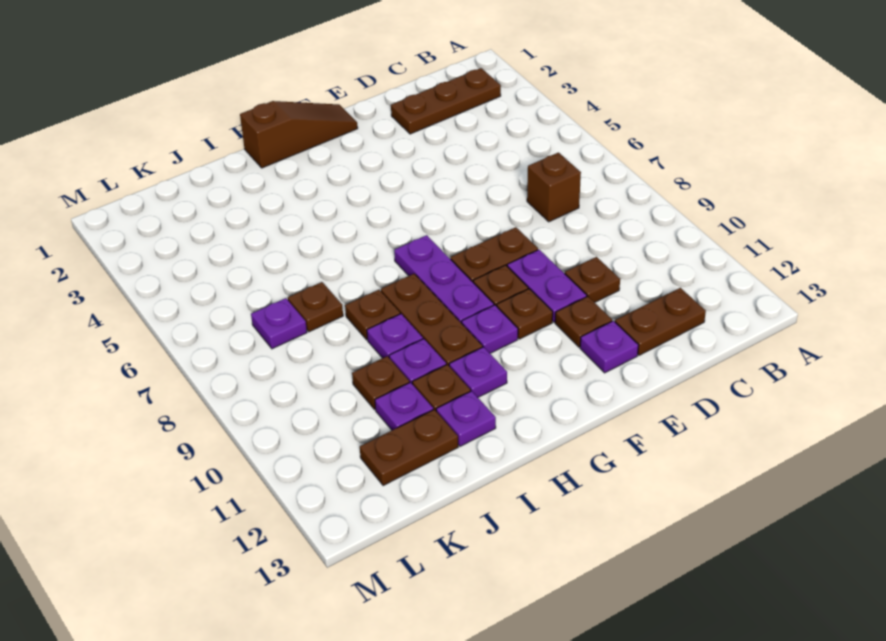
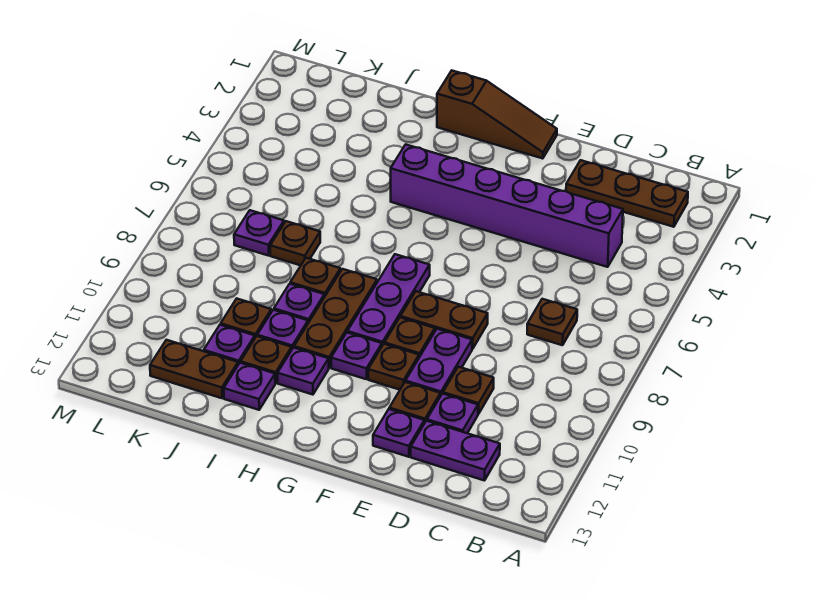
none -> purple brick C4:H4 level 1
brown brick C7 level 1 -> brown plate C7 level 1
brown plate C12:D12 level 1 -> purple plate C12:D12 level 1
none -> purple plate D11 level 1

